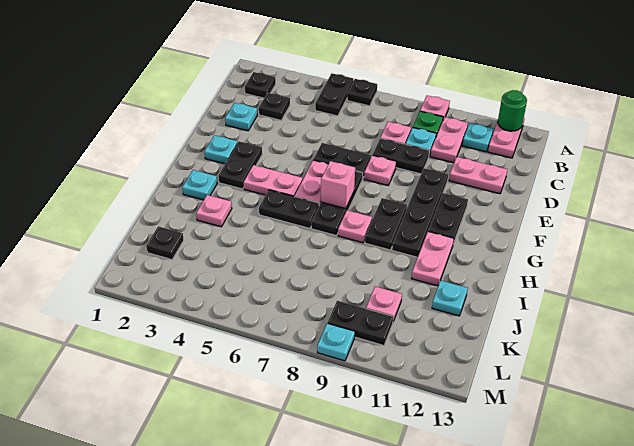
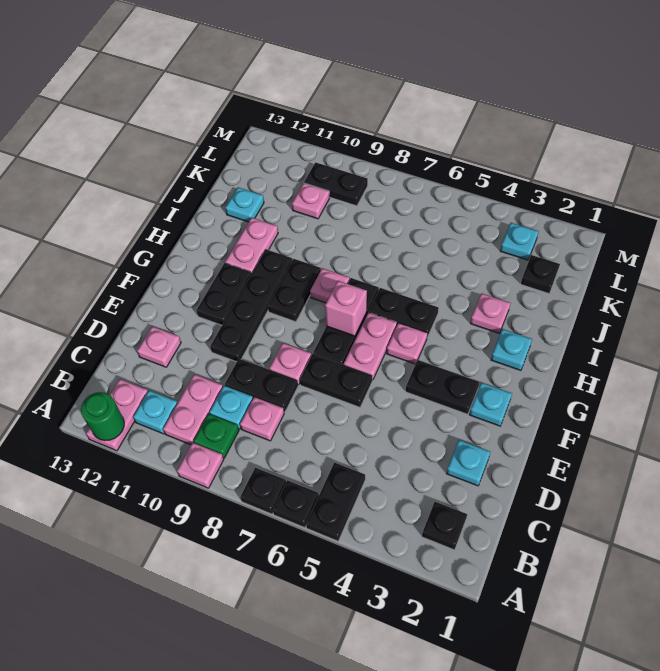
black plate C3 level 1 -> black plate A7 level 1
pink plate D11:D12 level 1 -> pink plate D12 level 1
black plate F3:G3 level 1 -> black plate F3:F4 level 1
pink plate G4:G5 level 1 -> pink plate G5 level 1
cyan plate M9 level 1 -> cyan plate L3 level 1

